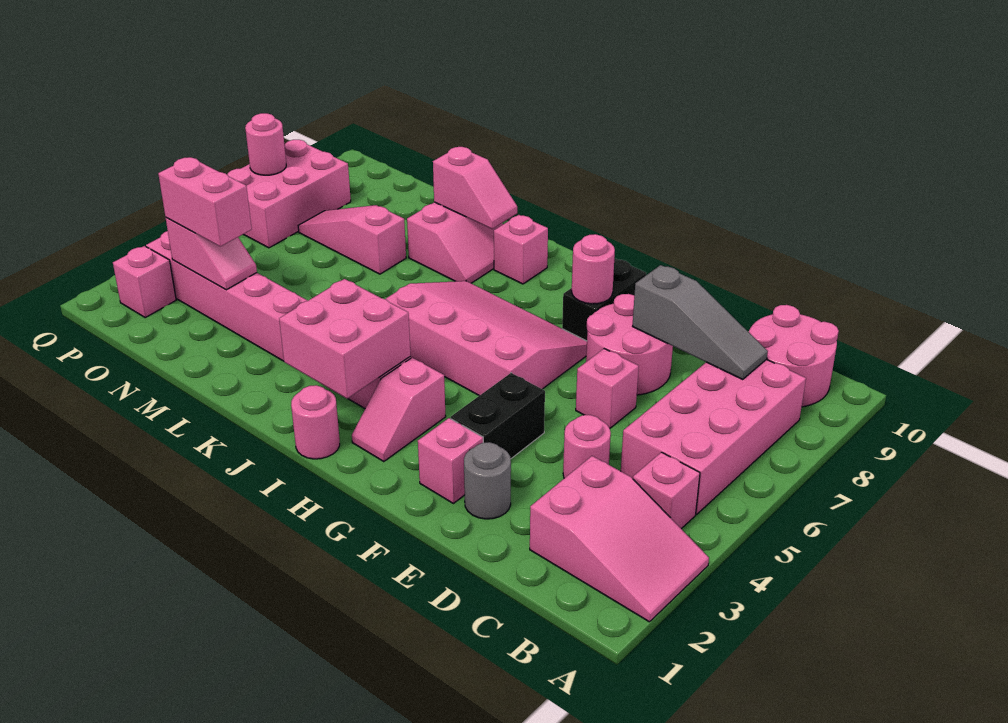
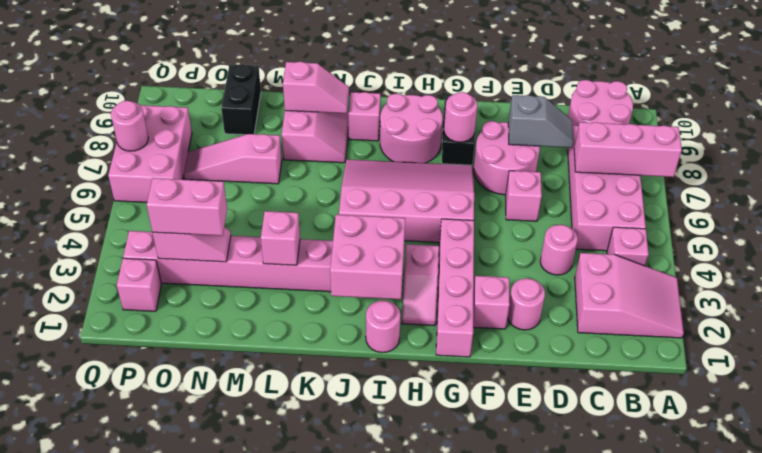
none -> pink brick A7:C7 level 2
grey slope C8:E8 level 2 top E -> grey slope D8:E8 level 2 top E
grey round brick E2 level 1 -> pink round brick E2 level 1
black brick F3:F4 level 1 -> black brick N9:N10 level 1
none -> pink brick G1:G4 level 1
none -> pink round brick H8:I9 level 1
none -> pink brick L3 level 2

